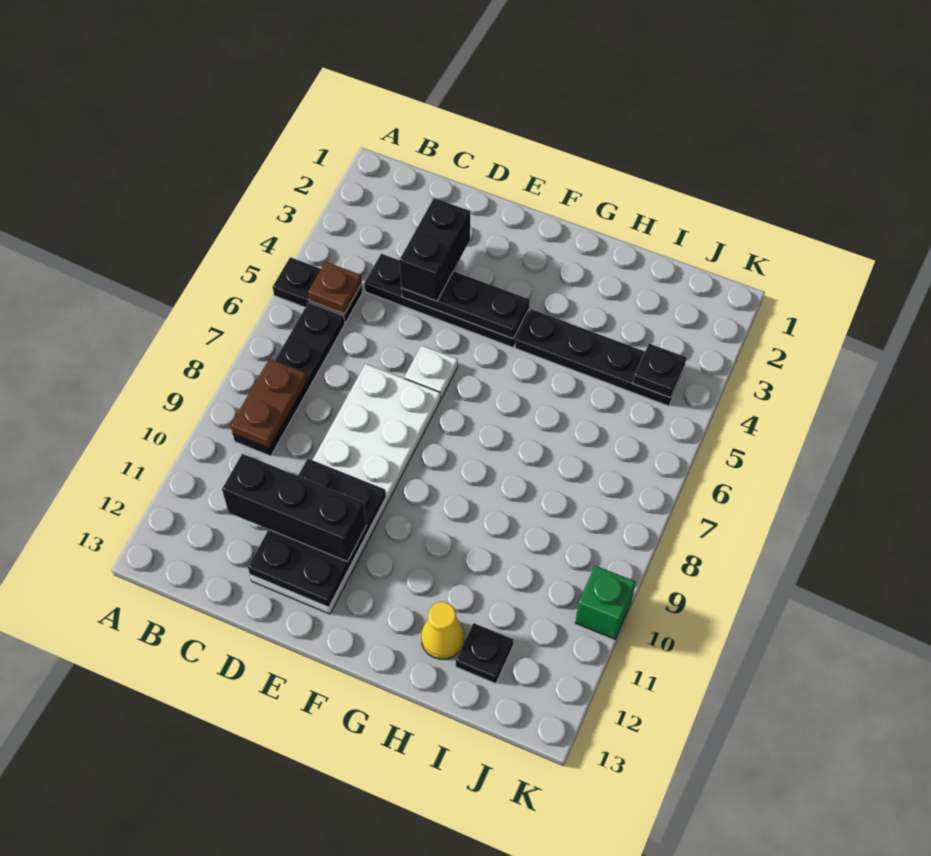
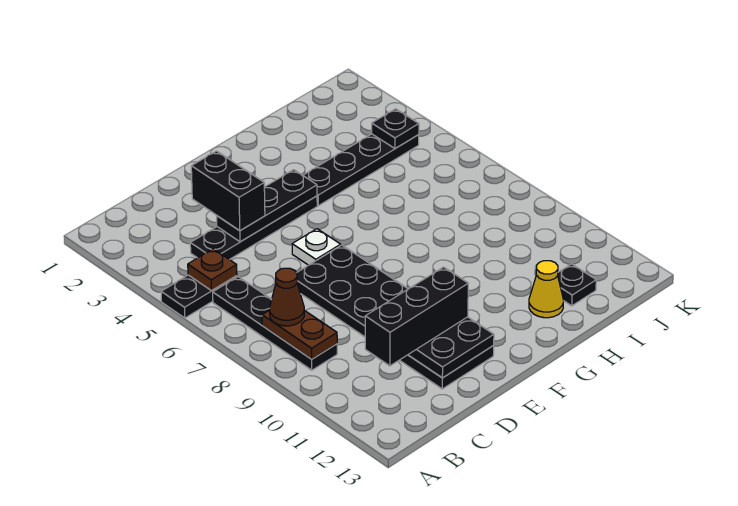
none -> brown cone B8 level 3
white plate D7:E12 level 1 -> black plate D7:E12 level 1
green brick K10 level 1 -> none

